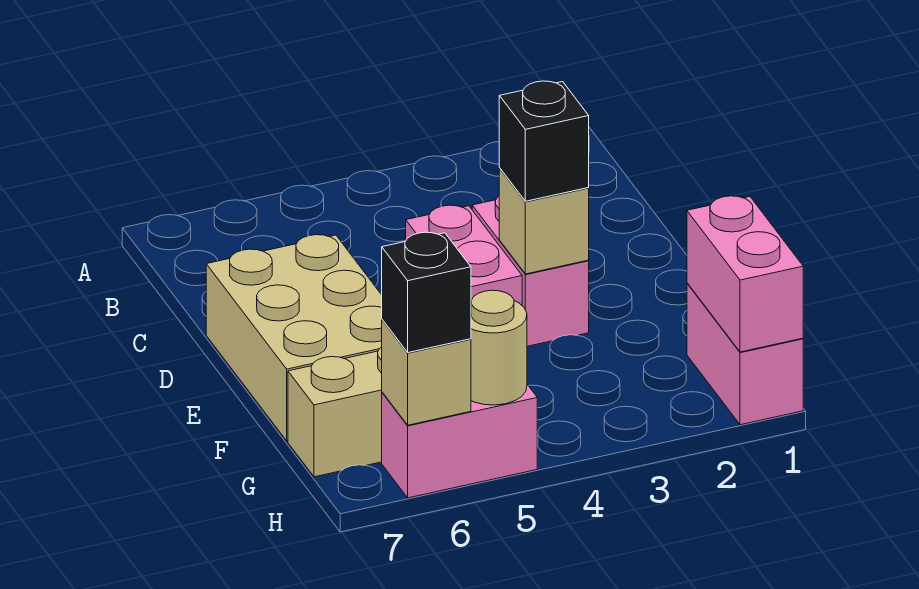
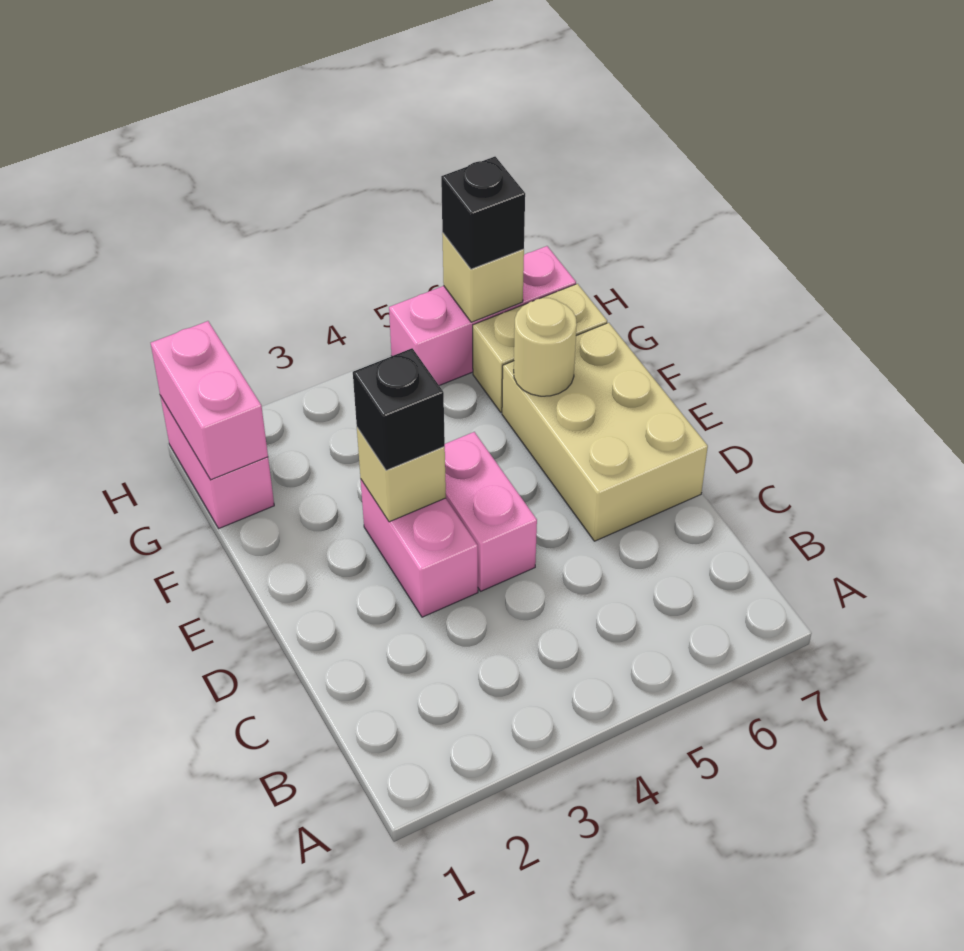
pink brick H5:H6 level 1 -> pink brick H5:H7 level 1
tan round brick H5 level 2 -> tan round brick F6 level 2

